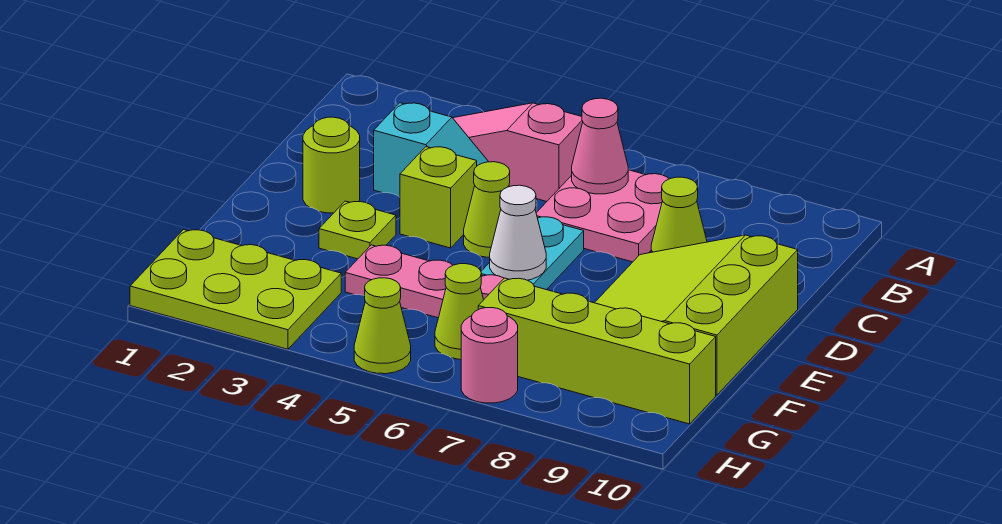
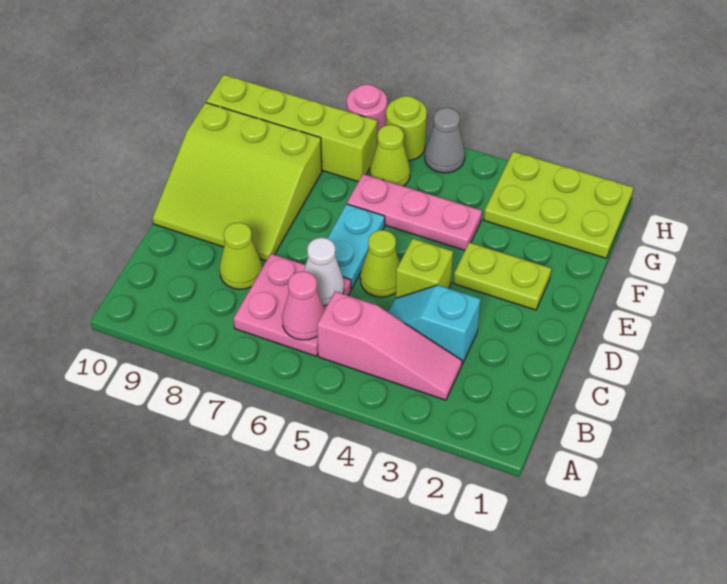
lime round brick D2 level 1 -> lime round brick H6 level 1
lime slope D8:F10 level 1 top 10 -> lime slope D8:F10 level 1 top F
lime plate E3 level 1 -> lime plate E2:E3 level 1
white cone E6 level 2 -> white cone C6 level 2
lime cone H5 level 1 -> grey cone H5 level 1

